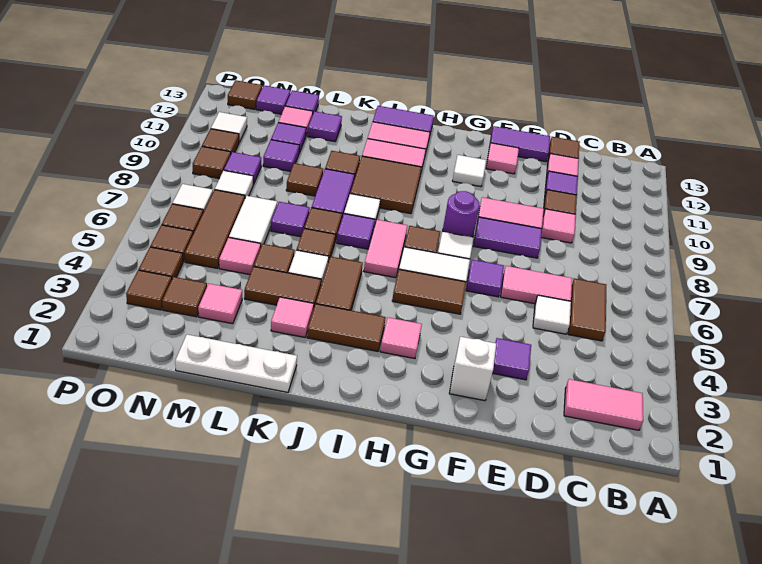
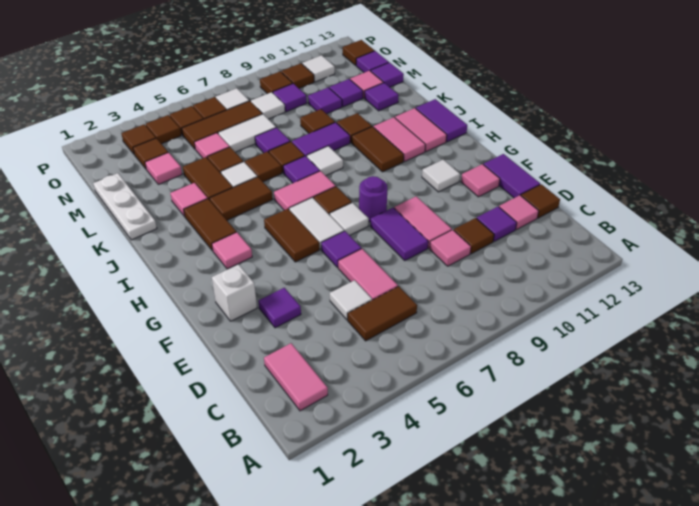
brown tile I9:J10 level 1 -> brown tile I10:J10 level 1

